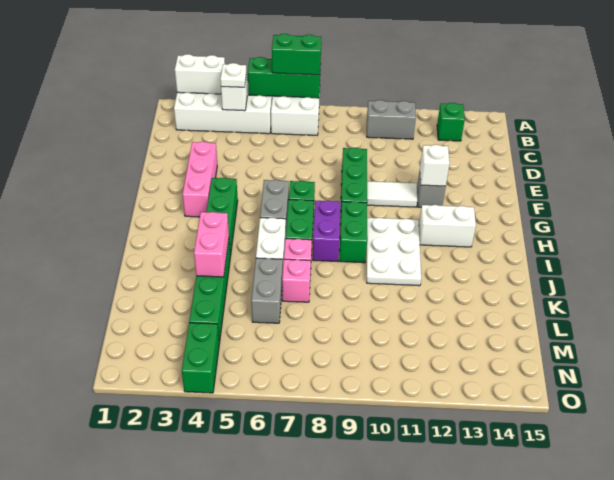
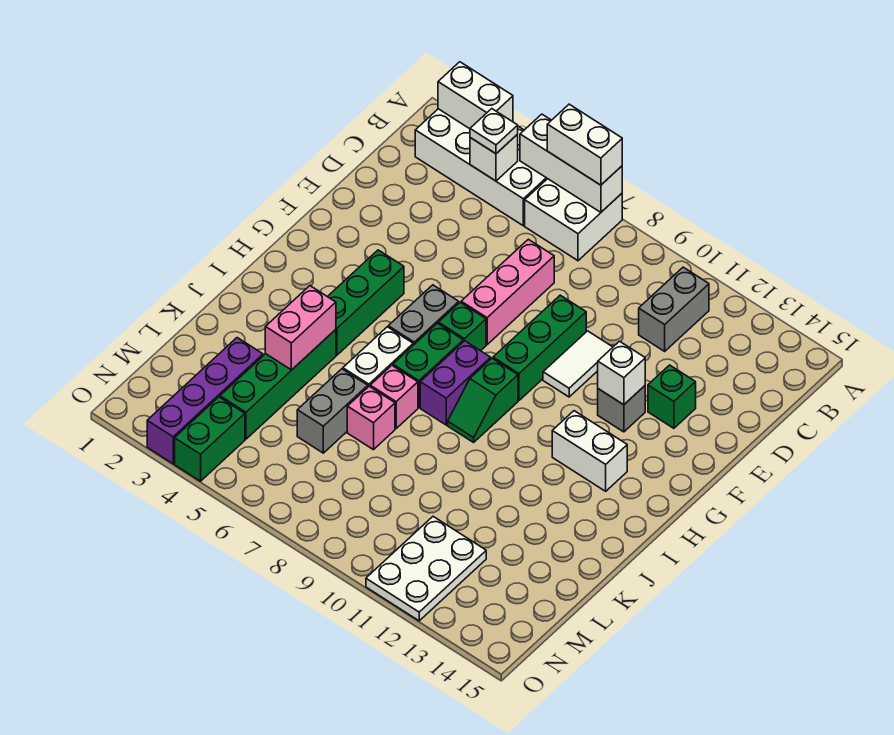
green brick A5:A7 level 2 -> white brick A5:A7 level 2
green brick A6:A7 level 3 -> white brick A6:A7 level 3
grey brick B10:B11 level 1 -> grey brick B11:C11 level 1
green brick B13 level 1 -> green brick E13 level 1
pink brick E3:G3 level 1 -> pink brick D7:F7 level 1
white tile F10:F11 level 1 -> white tile E10:F10 level 1
green brick H9:I9 level 1 -> green slope H9:I9 level 1 top H
white plate H10:J11 level 1 -> white plate M11:O12 level 1
none -> purple brick L3:O3 level 1

